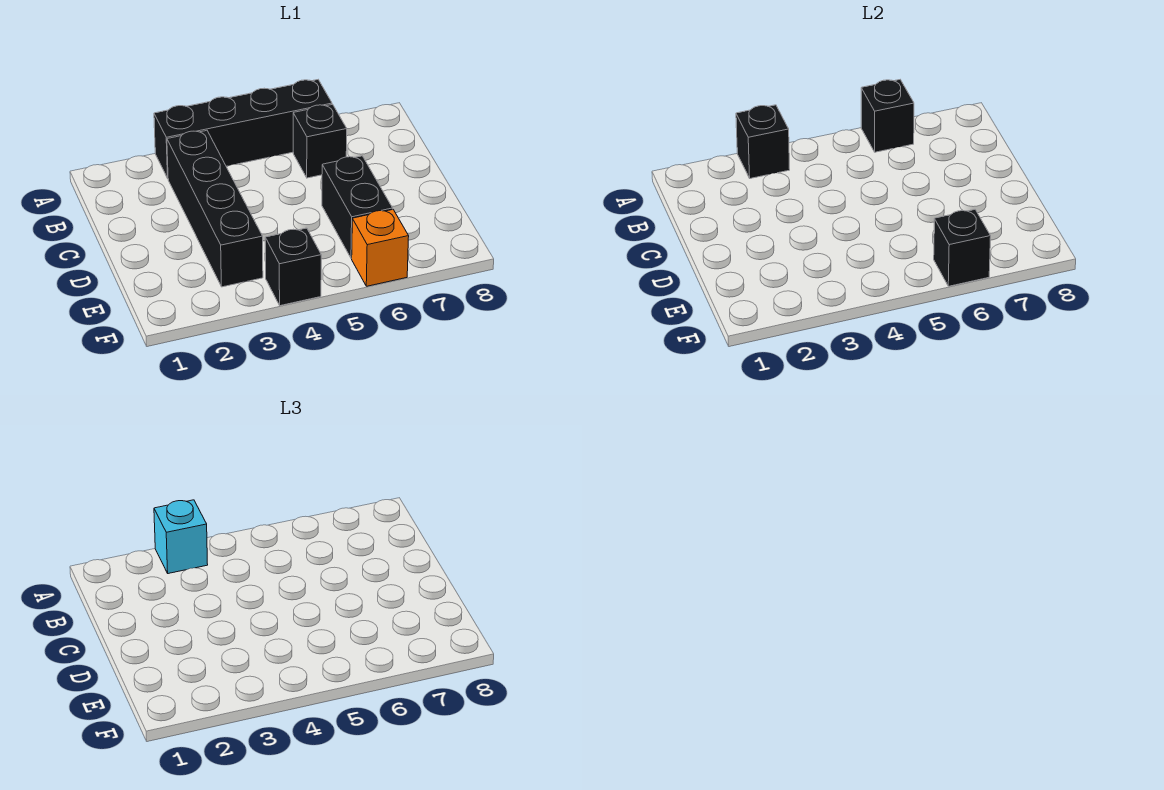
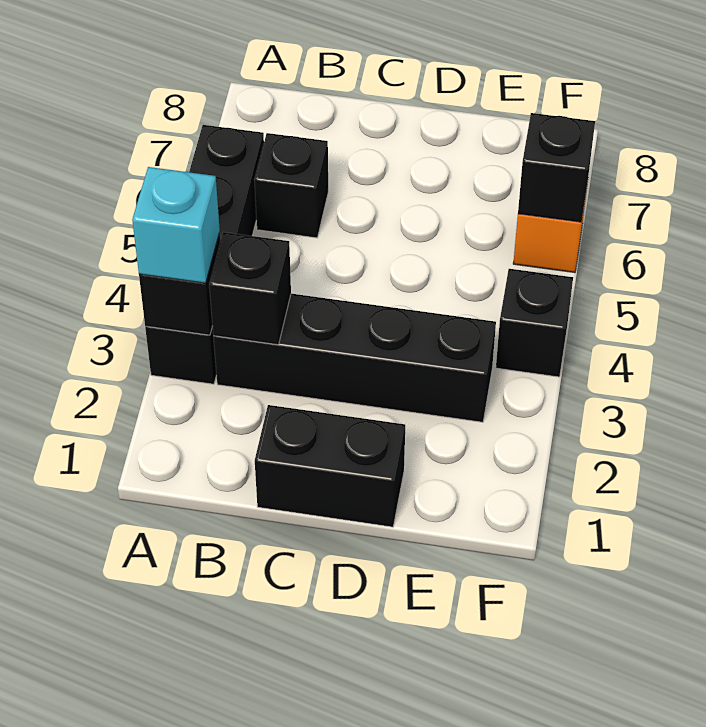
black brick A6 level 2 -> black brick B3 level 2
black brick D6:E6 level 1 -> black brick C1:D1 level 1

